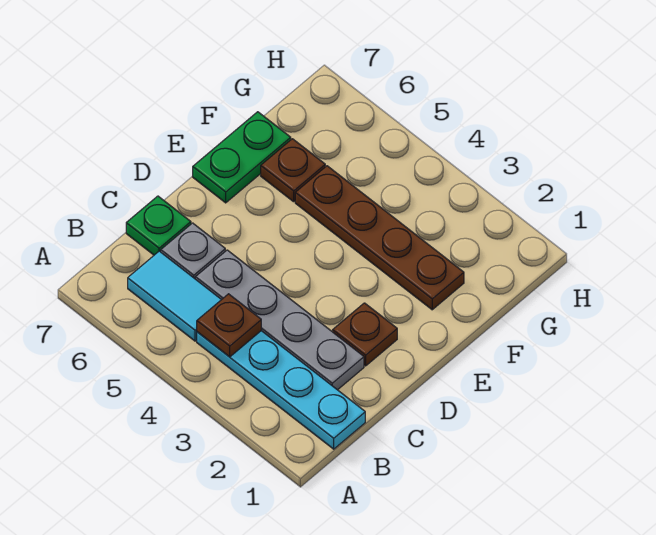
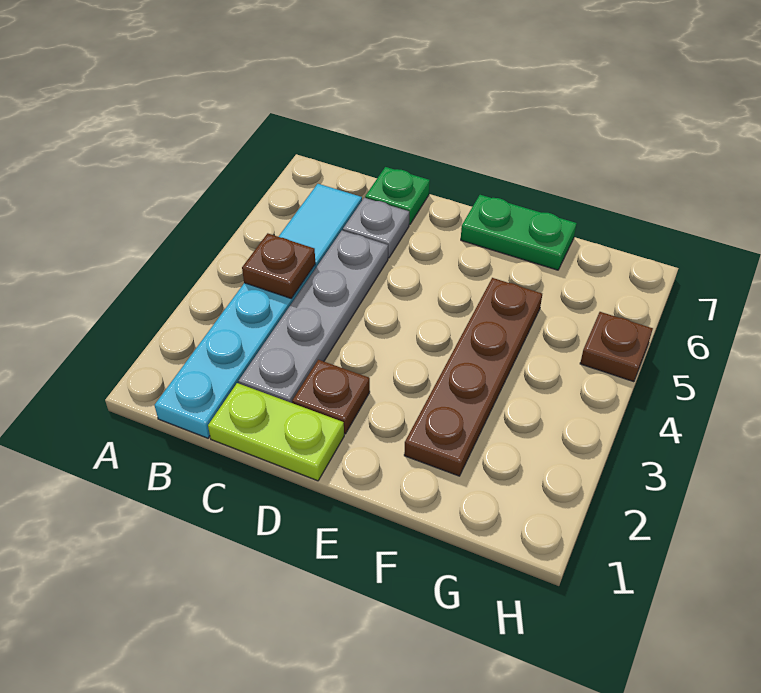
none -> lime plate C1:D1 level 1
brown plate F6 level 1 -> brown plate H5 level 1

